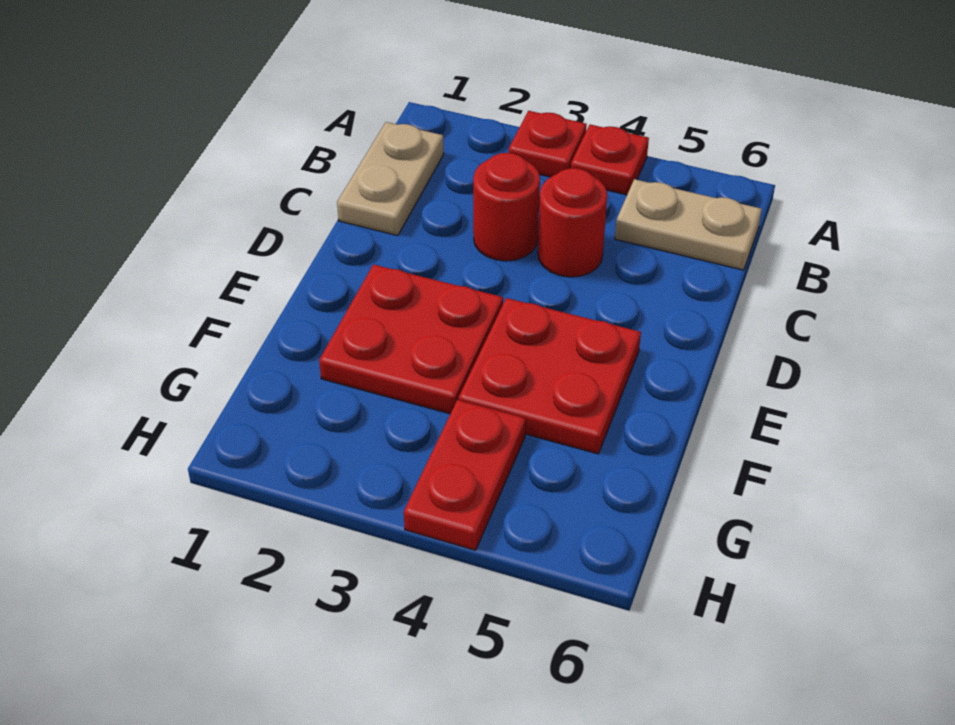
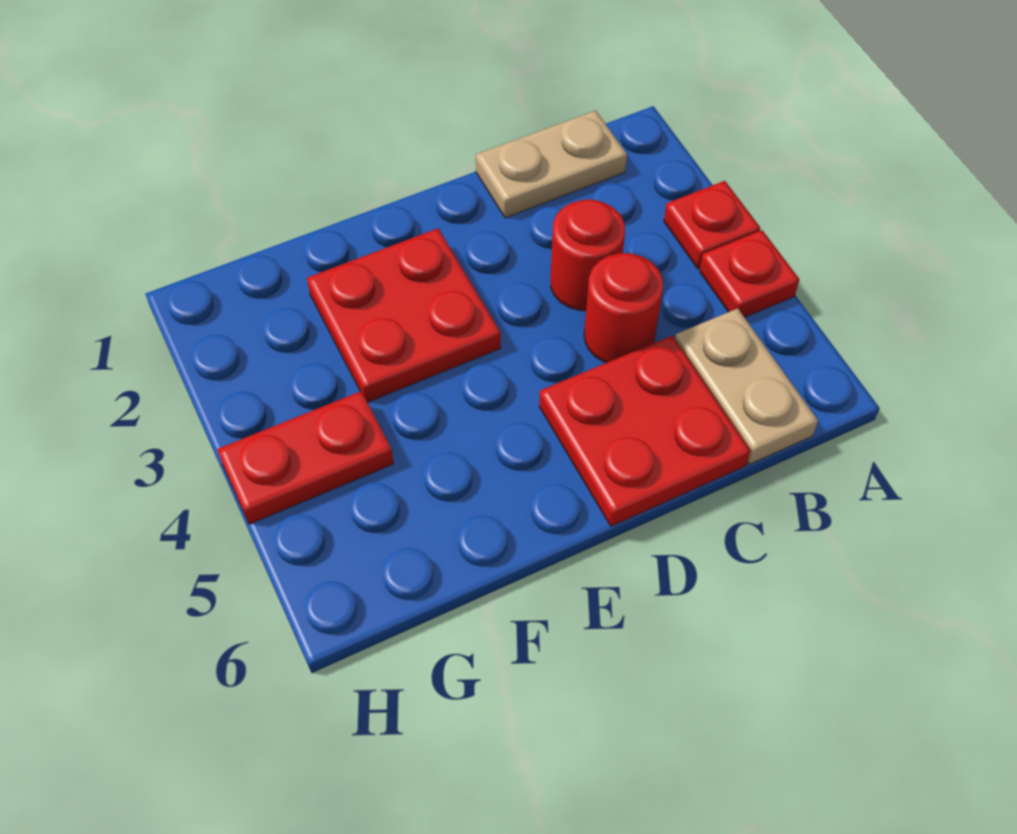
red plate E4:F5 level 1 -> red plate C5:D6 level 1

